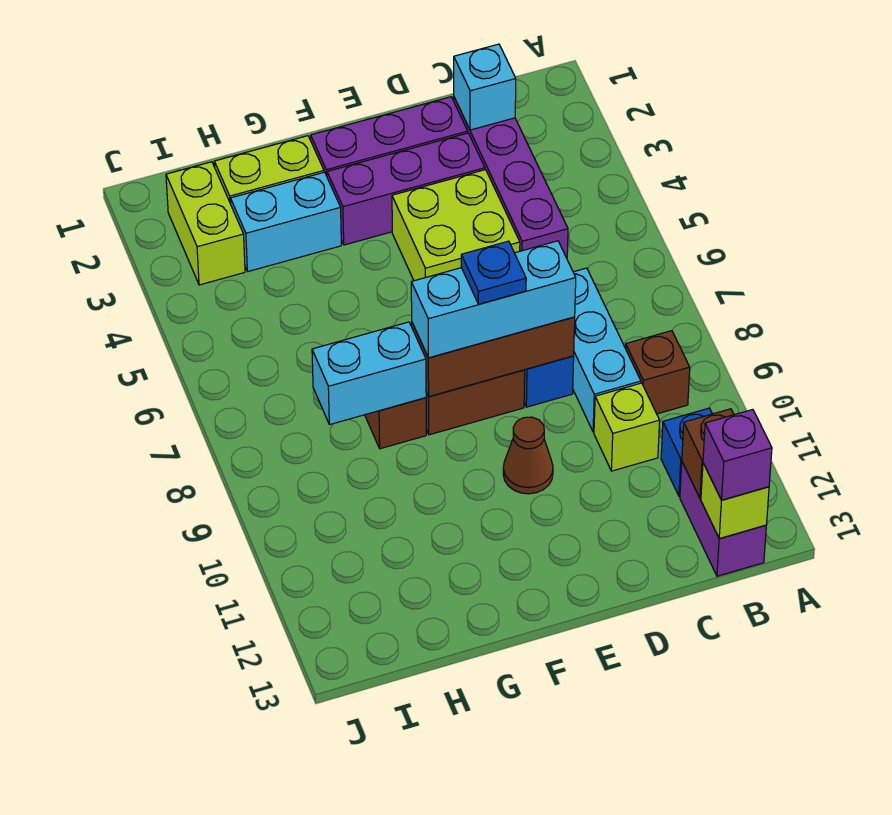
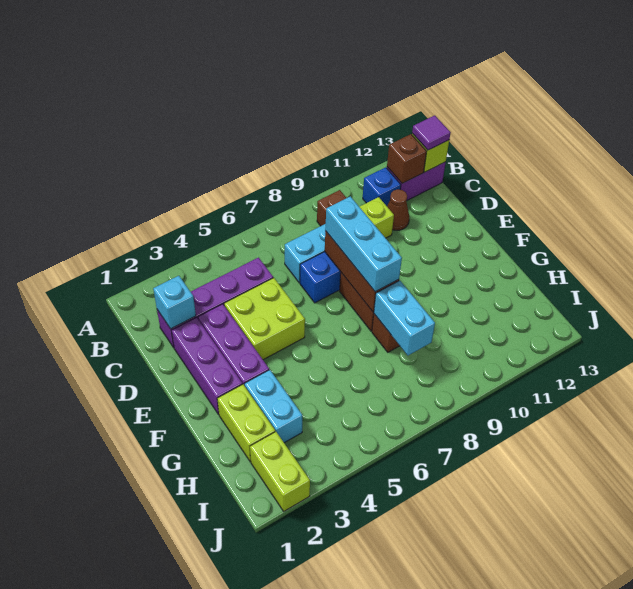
purple brick B13 level 3 -> purple tile B13 level 3
blue plate E8 level 4 -> none
brown cone E10 level 1 -> brown cone C11 level 1
lime brick I2:I3 level 1 -> lime brick I2:J2 level 1

